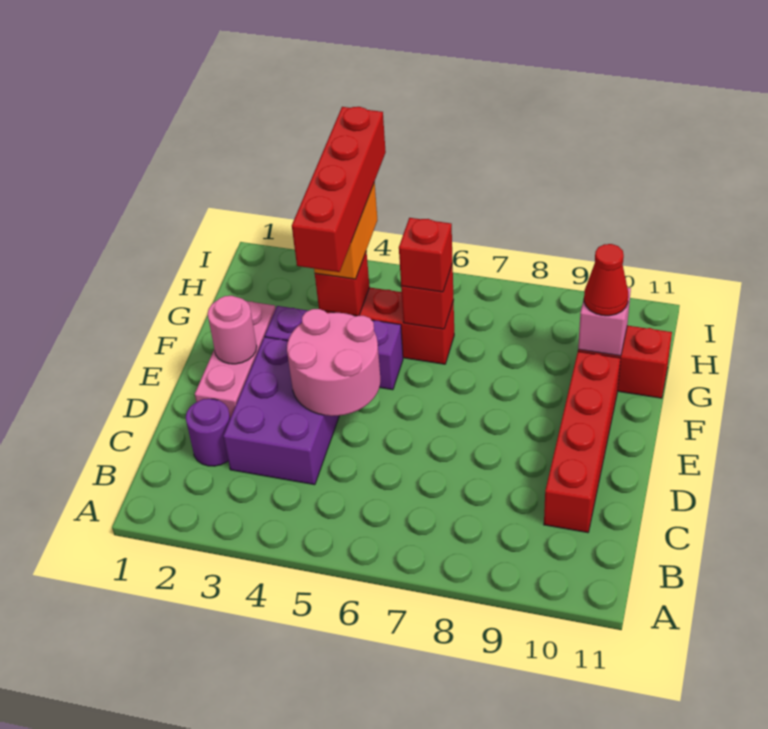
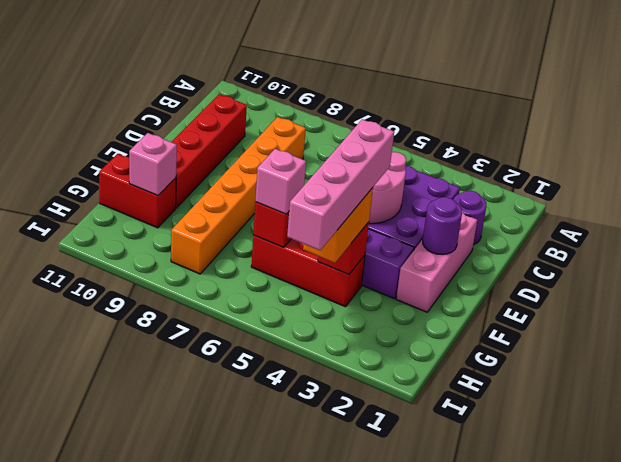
none -> orange brick C8:H8 level 1
pink round brick E2 level 2 -> purple round brick E2 level 2
red brick F4:I4 level 4 -> pink brick F4:I4 level 4
red brick G6 level 3 -> pink brick G6 level 3
red cone G10 level 3 -> none

